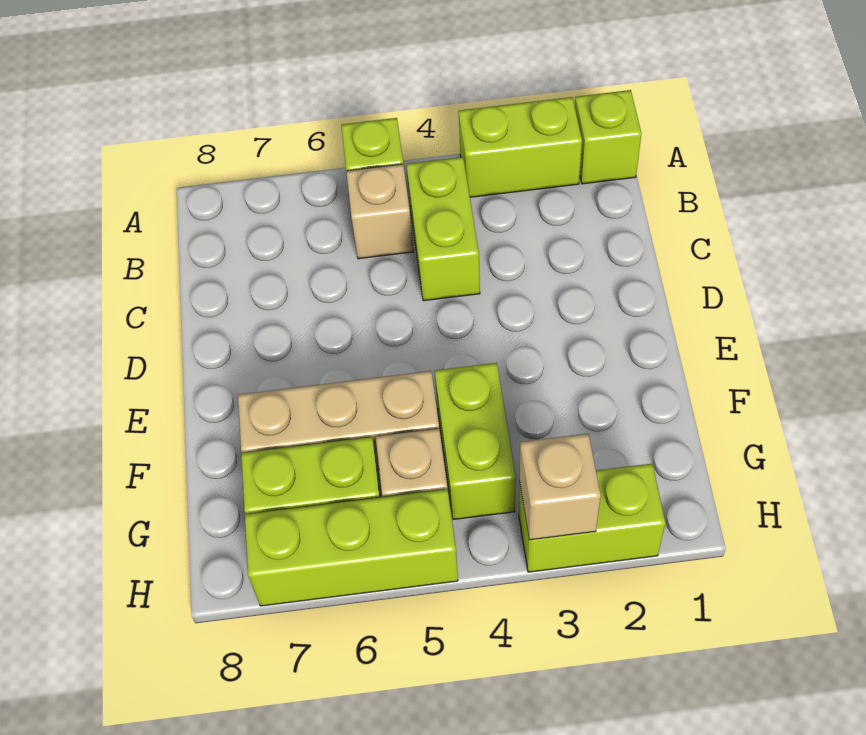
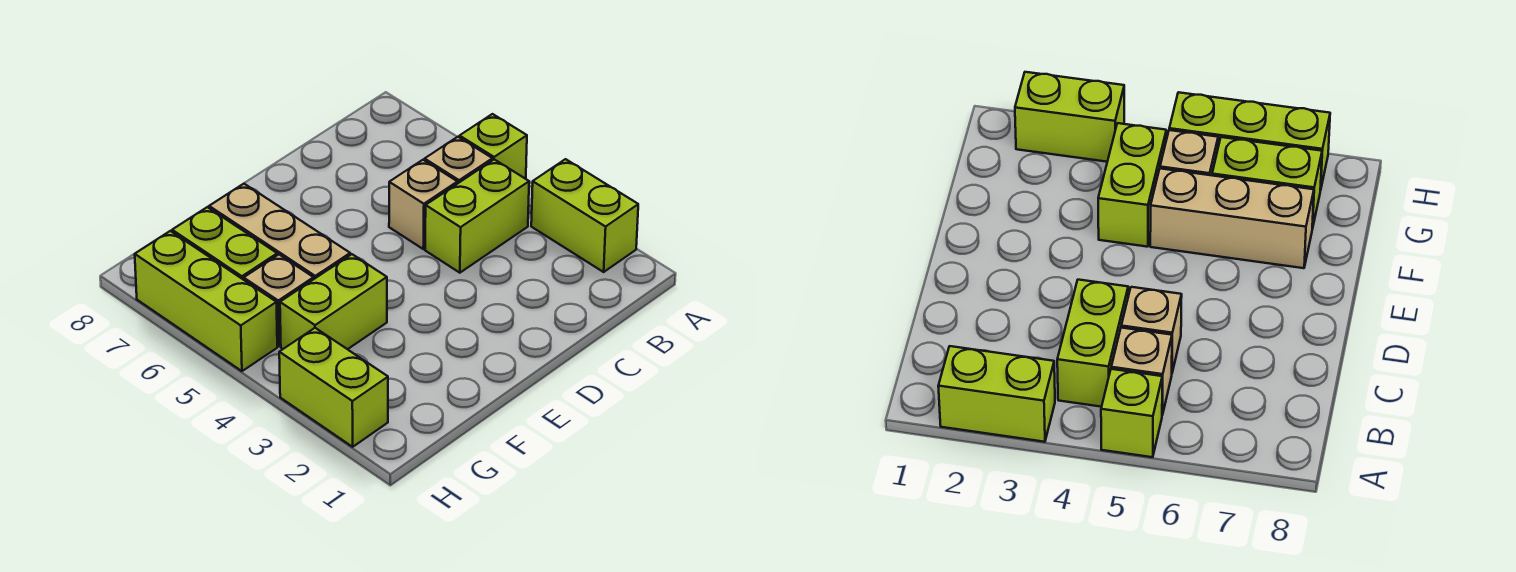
lime brick A1 level 1 -> none
tan brick H3 level 2 -> tan brick C5 level 1

